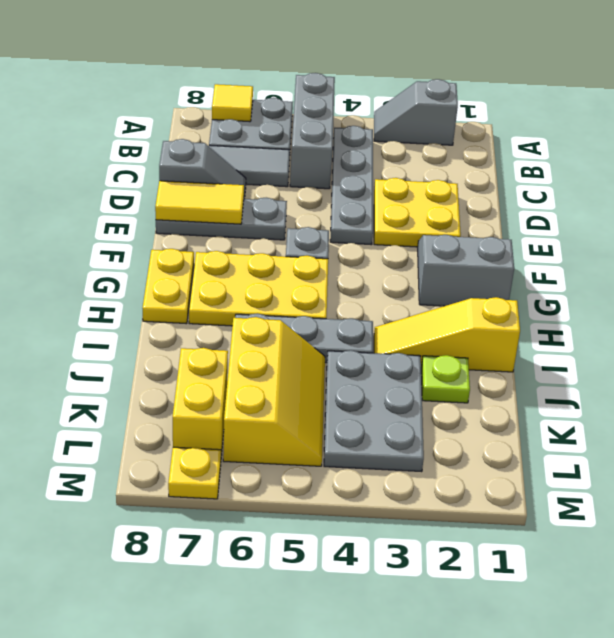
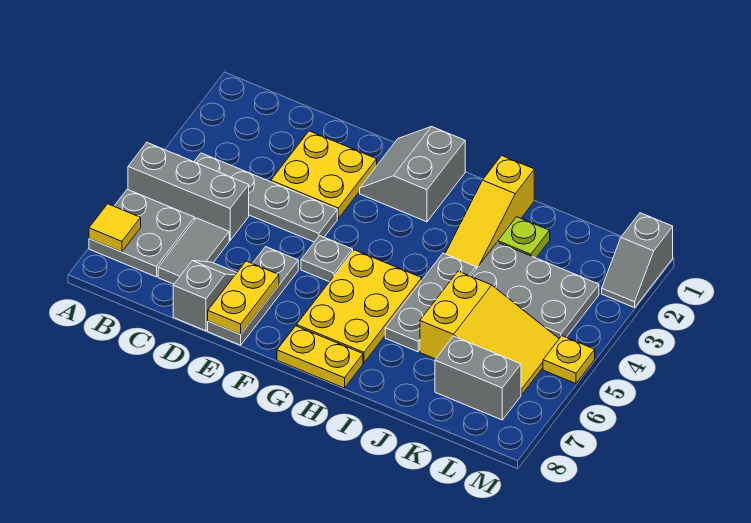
grey slope A2:A3 level 1 top 2 -> grey slope M1:M2 level 1 top 1
yellow tile E7:E8 level 2 -> yellow plate E7:E8 level 2
yellow slope J5:L6 level 1 top 6 -> yellow slope J5:L6 level 1 top J
yellow brick K7:L7 level 1 -> grey brick K7:L7 level 1
yellow plate M7 level 1 -> yellow plate M5 level 1

